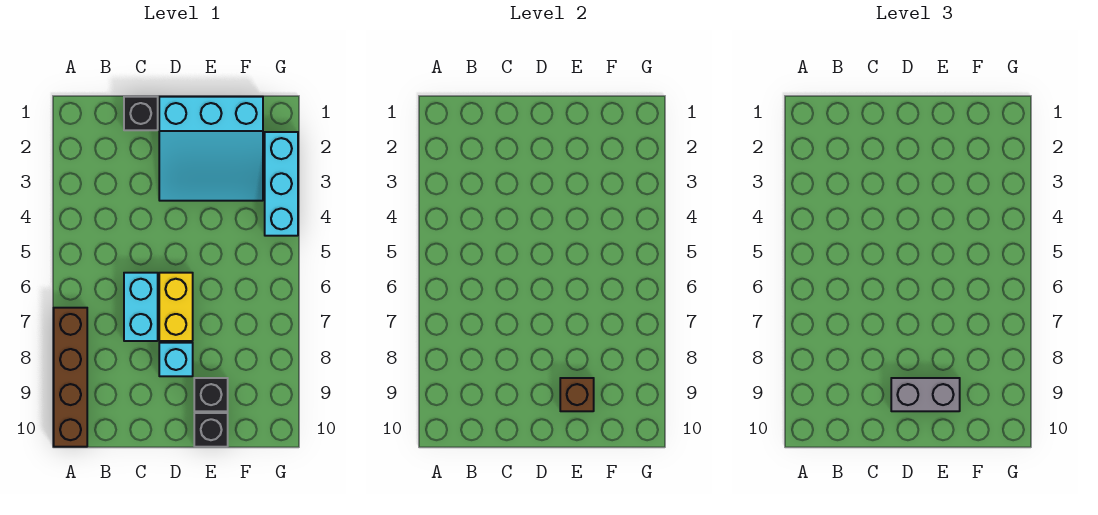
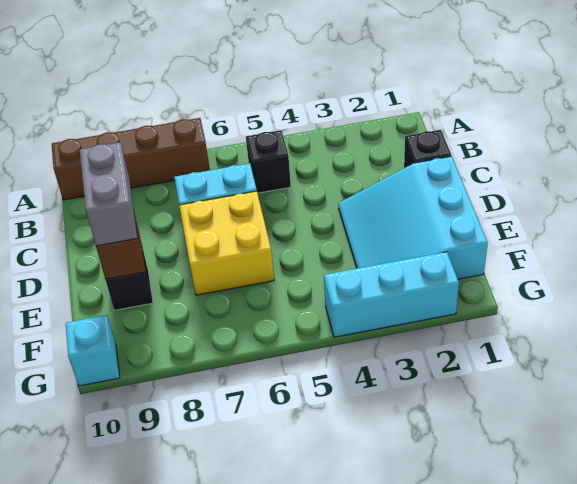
yellow brick D6:D7 level 1 -> yellow brick D6:E7 level 1
cyan brick D8 level 1 -> cyan brick G10 level 1
black brick E10 level 1 -> black brick B5 level 1

